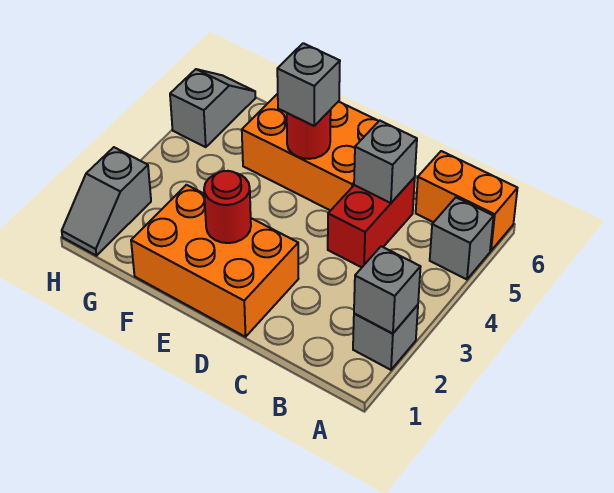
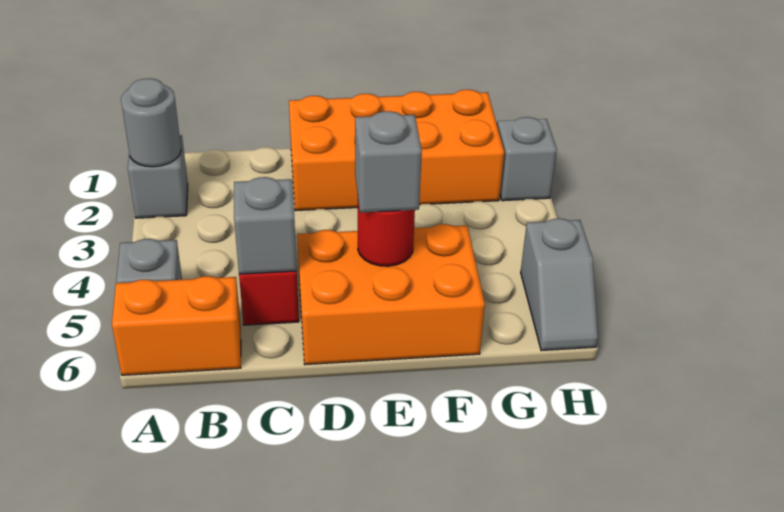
grey brick A2 level 2 -> grey round brick A2 level 2
orange brick D1:F2 level 1 -> orange brick D1:G2 level 1
red round brick E2 level 2 -> none

